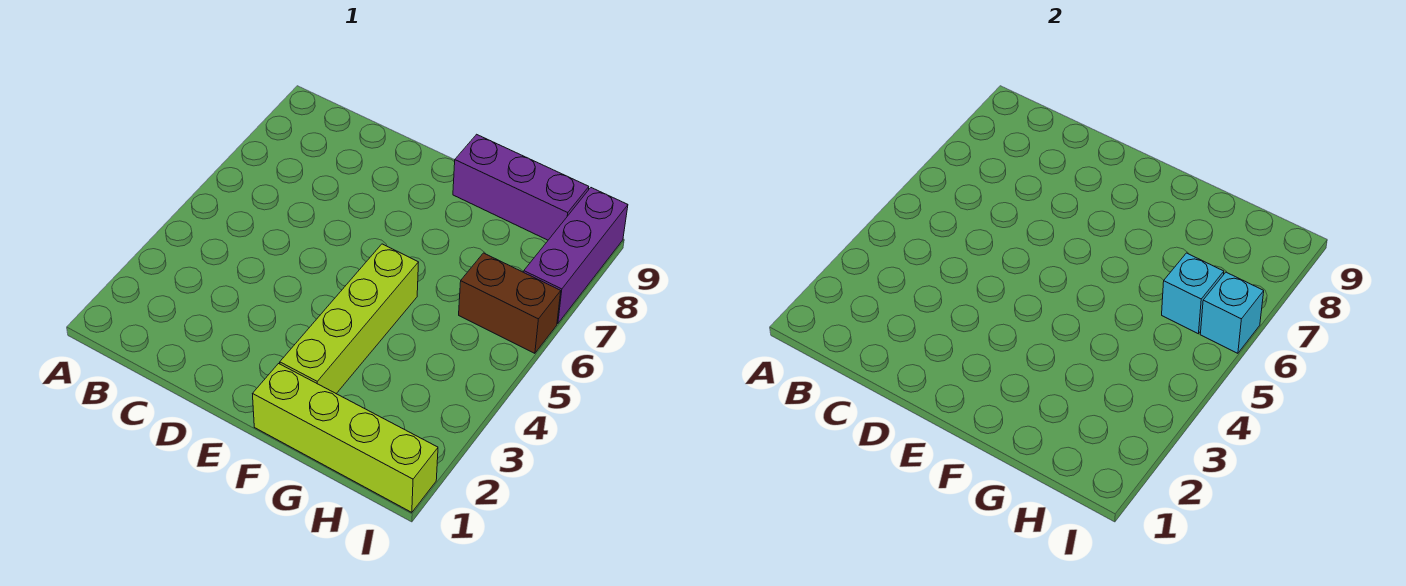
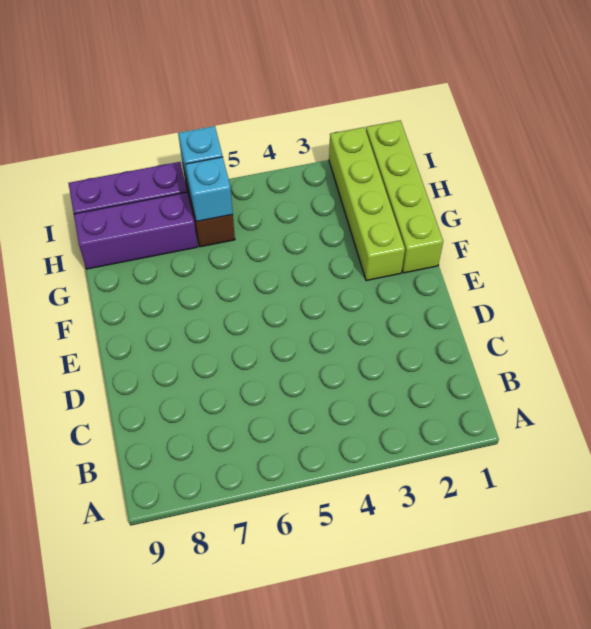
lime brick F2:F5 level 1 -> lime brick F2:I2 level 1
purple brick F9:H9 level 1 -> purple brick H7:H9 level 1

